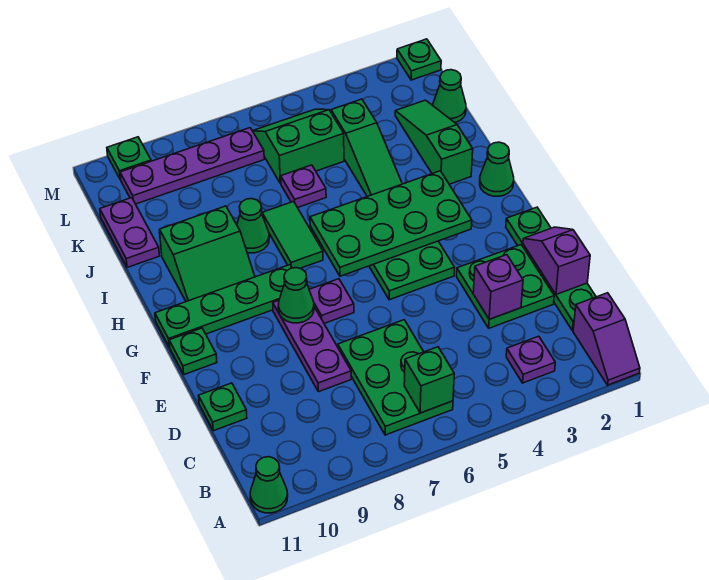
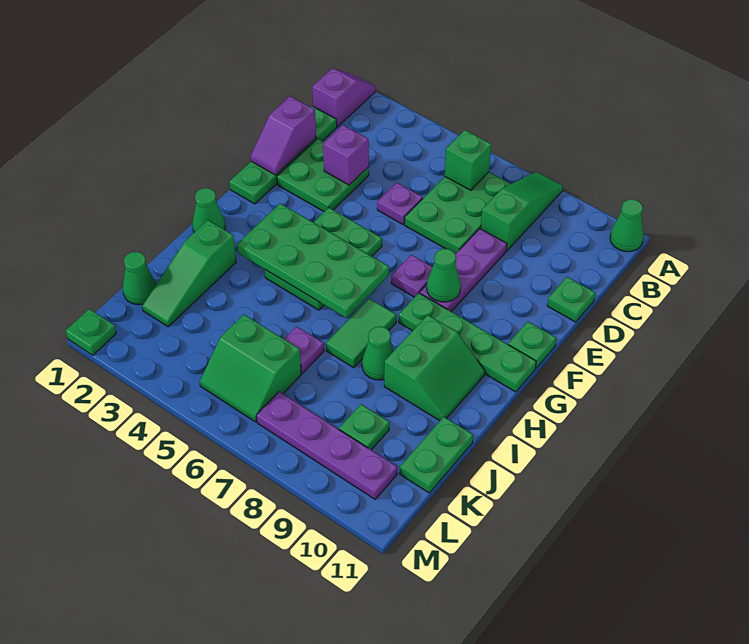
purple plate B3 level 1 -> purple plate D5 level 1
green slope H9:I10 level 1 top I -> green slope H9:I10 level 1 top 9
green slope I4:K4 level 1 top K -> green slope A8:C8 level 1 top C
purple plate J11:K11 level 1 -> green plate J11:K11 level 1
green plate M10 level 1 -> green plate K9 level 1

